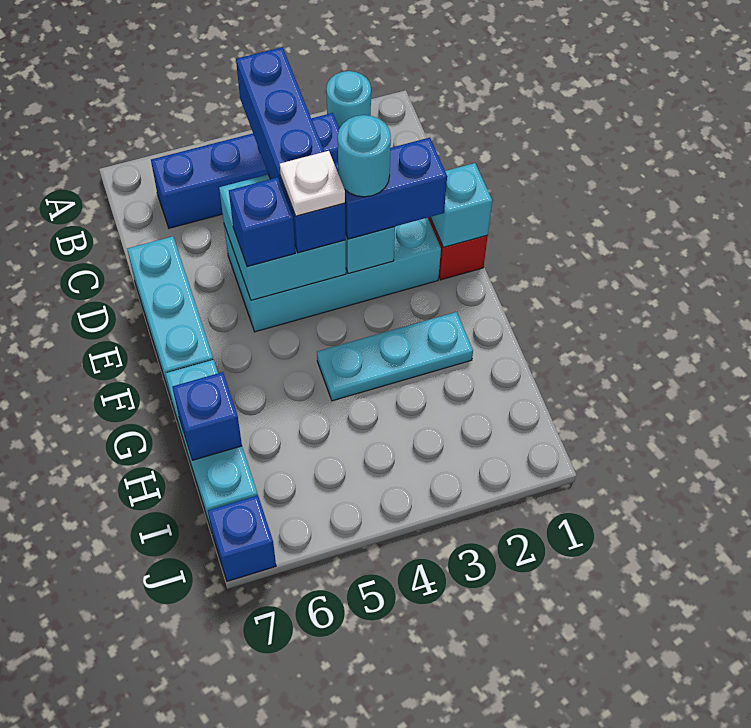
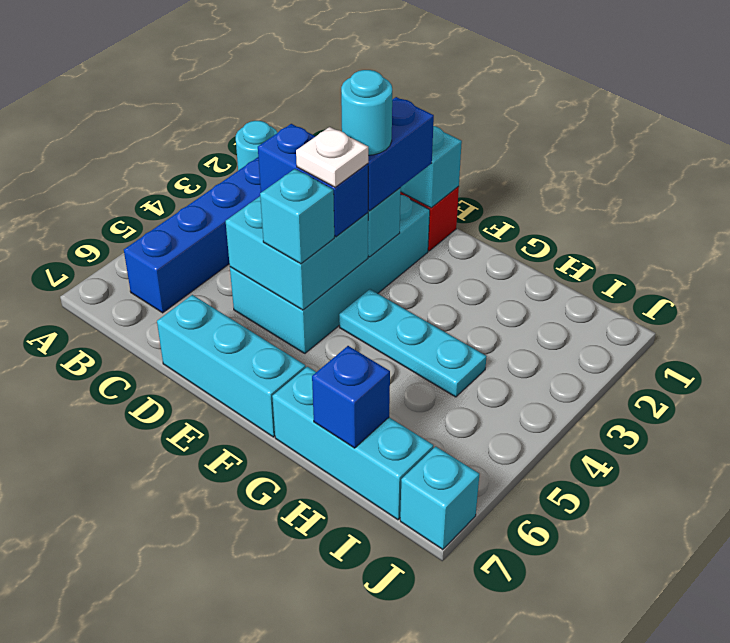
blue brick B4:E4 level 3 -> blue brick D4:E4 level 3
blue brick E5 level 3 -> cyan brick E5 level 3
cyan plate G2:G4 level 1 -> cyan plate F4:H4 level 1
blue brick J7 level 1 -> cyan brick J7 level 1

